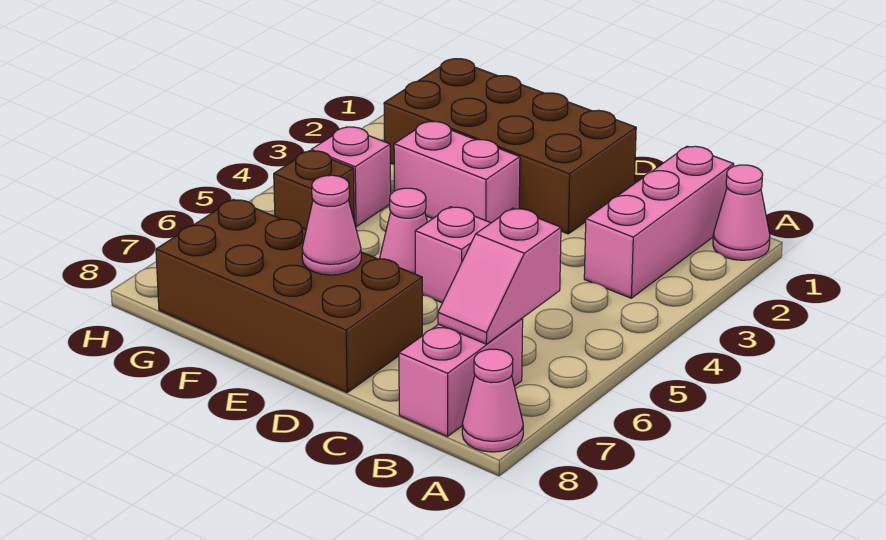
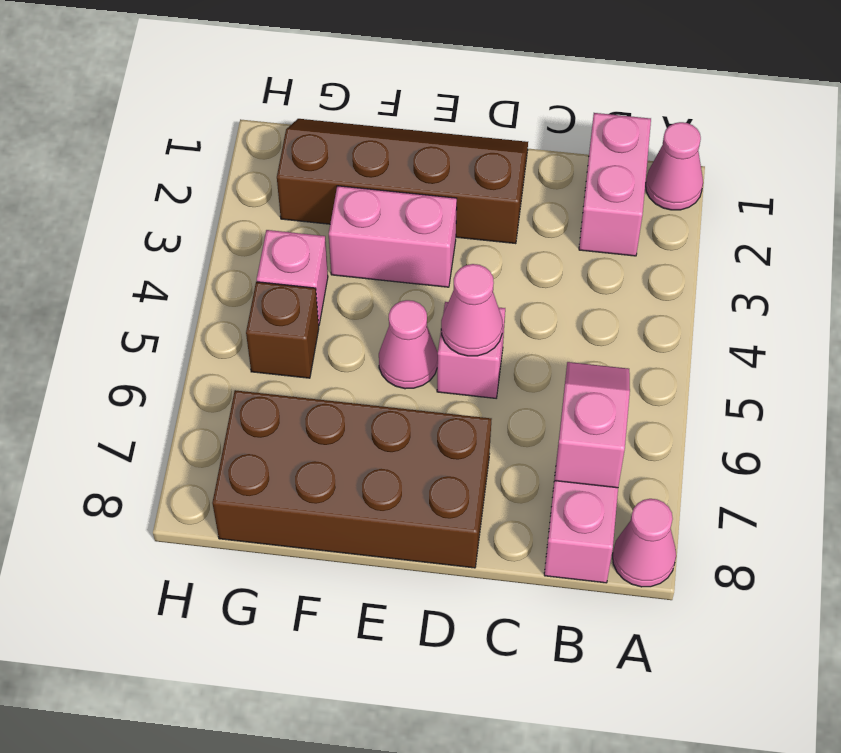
pink brick B1:B3 level 1 -> pink brick B1:B2 level 1
pink slope B6:B7 level 2 top 6 -> pink slope B6:B7 level 2 top 7
brown brick D1:G2 level 1 -> brown slope D1:G2 level 1 top 2
pink cone E7 level 2 -> pink cone D5 level 2

